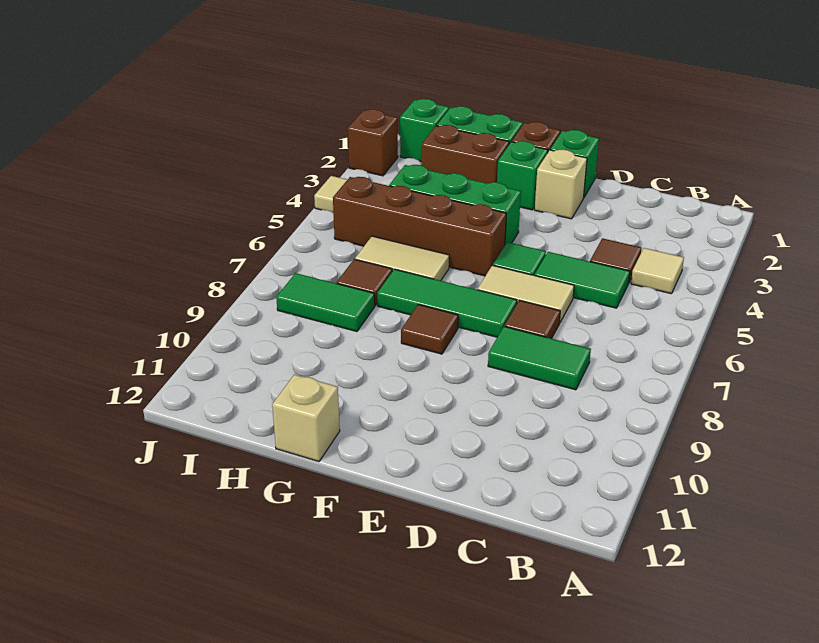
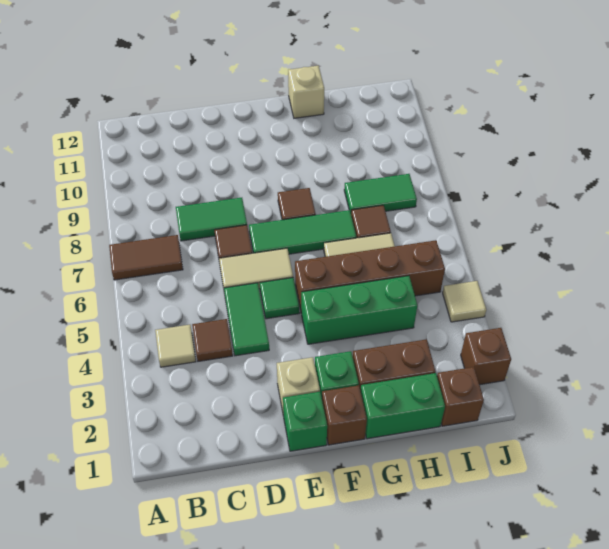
none -> brown tile A7:B7 level 1
green tile C5:D5 level 1 -> green tile D4:D5 level 1
green brick I1 level 1 -> brown brick I1 level 1

